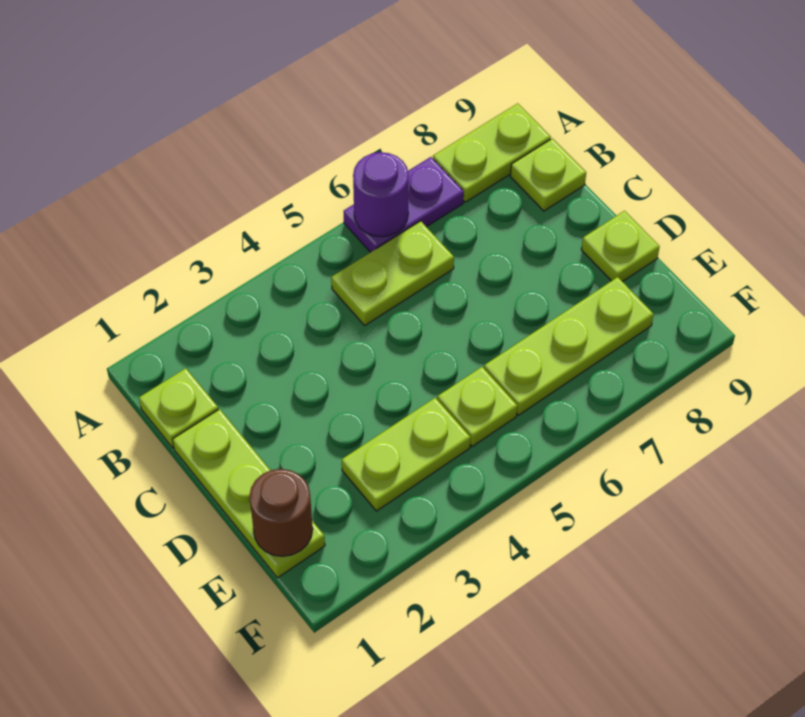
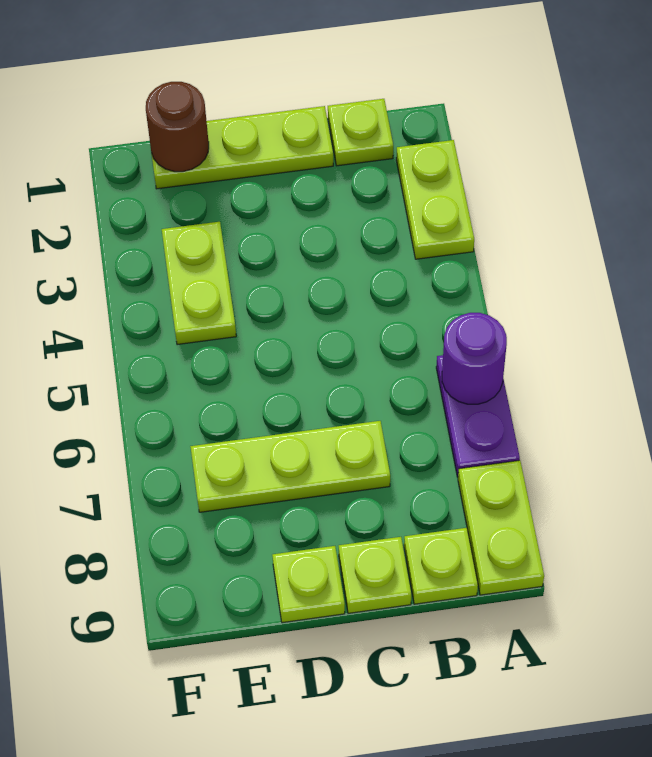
lime plate B5:B6 level 1 -> lime plate A2:A3 level 1
lime plate E5 level 1 -> lime plate C9 level 1
lime plate E6:E8 level 1 -> lime plate C7:E7 level 1

